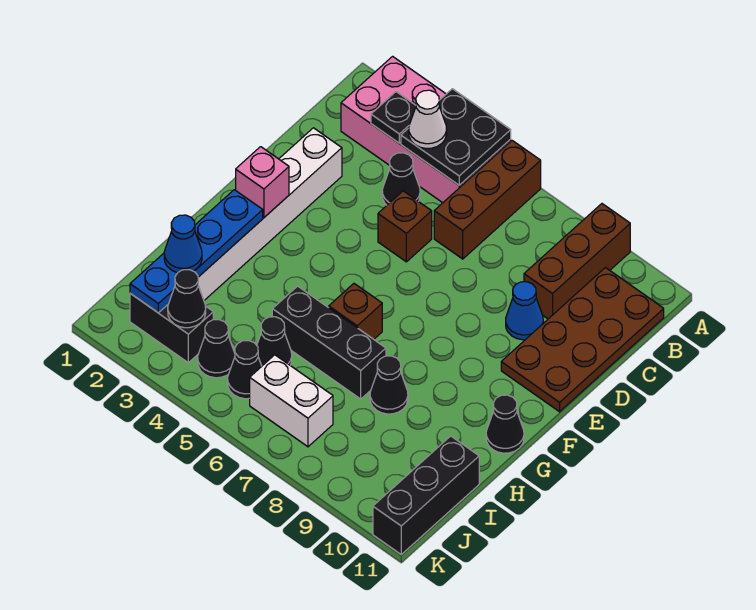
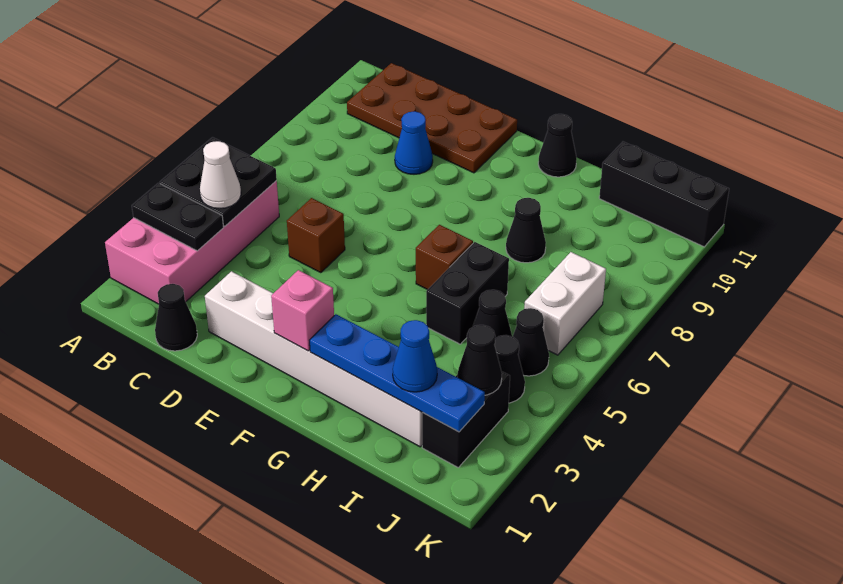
brown brick A6:C6 level 1 -> none
brown brick A9:C9 level 1 -> none
black plate B3 level 2 -> black plate A3:B3 level 2
black cone C4 level 1 -> black cone C1 level 1
black brick H5:H7 level 1 -> black brick H5:H6 level 1

